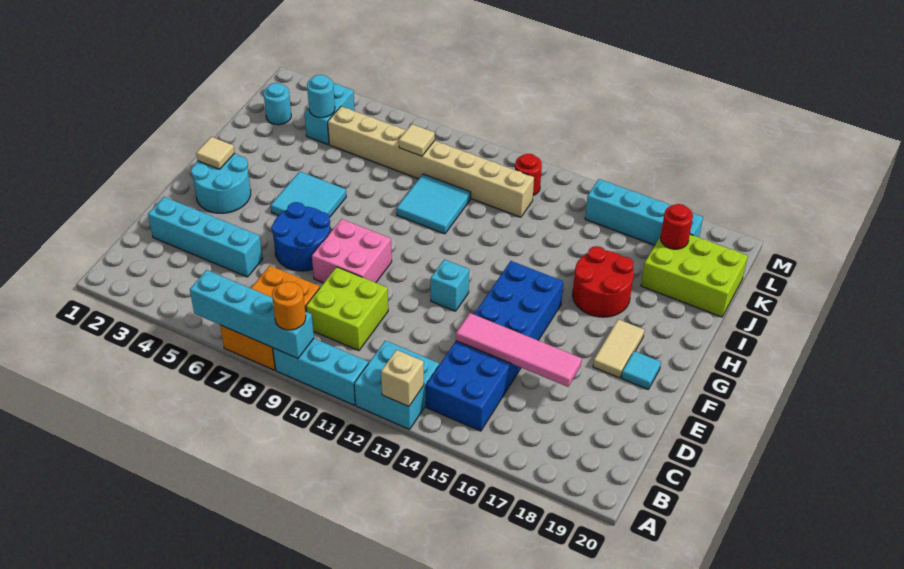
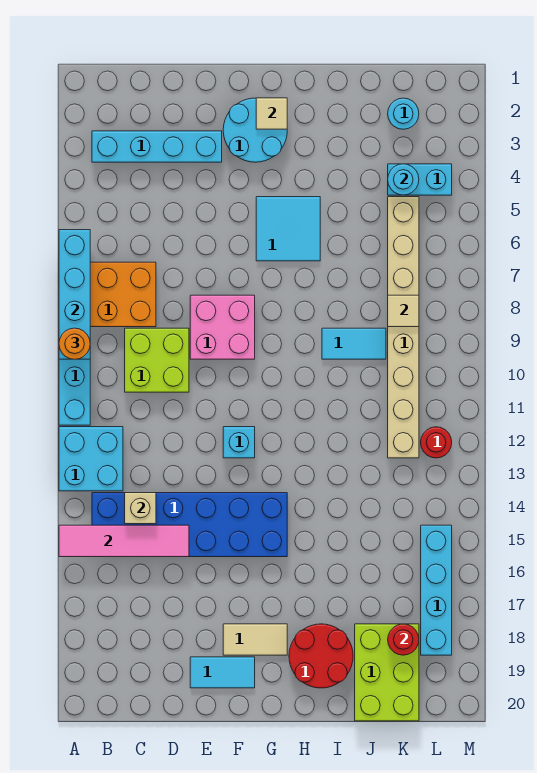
tan brick A13 level 2 -> tan brick C14 level 2
cyan brick D2:D5 level 1 -> cyan brick B3:E3 level 1
pink tile D14:D17 level 2 -> pink tile A15:D15 level 2
blue round brick E6:F7 level 1 -> none
cyan tile F19 level 1 -> cyan tile E19:F19 level 1
red round brick H16:I17 level 1 -> red round brick H18:I19 level 1
cyan tile I9:J10 level 1 -> cyan tile I9:J9 level 1

